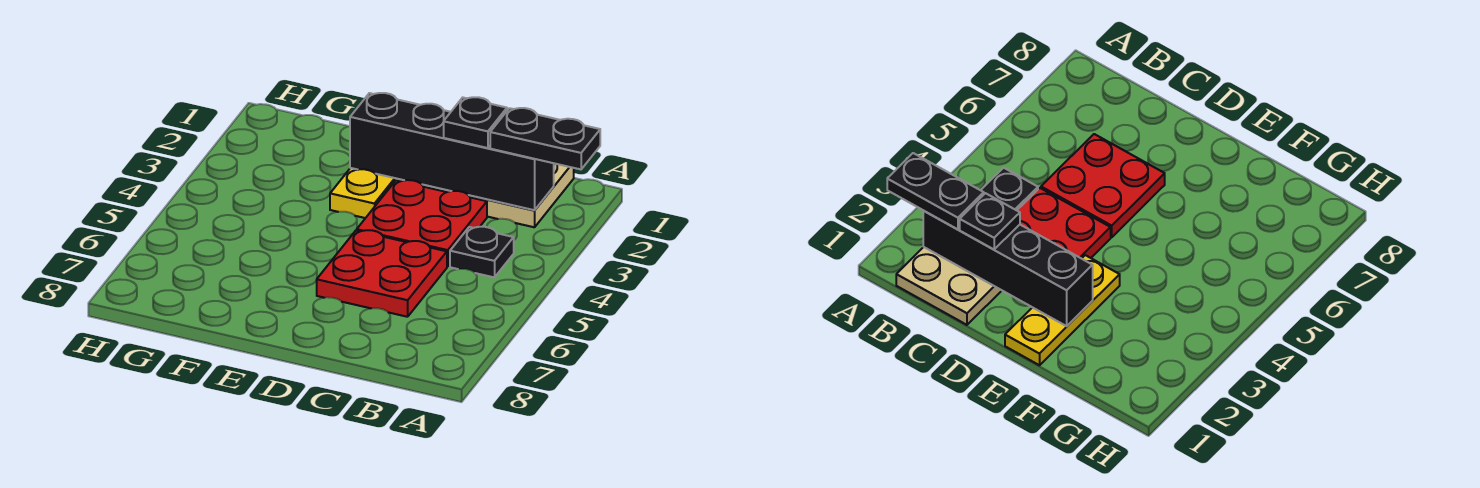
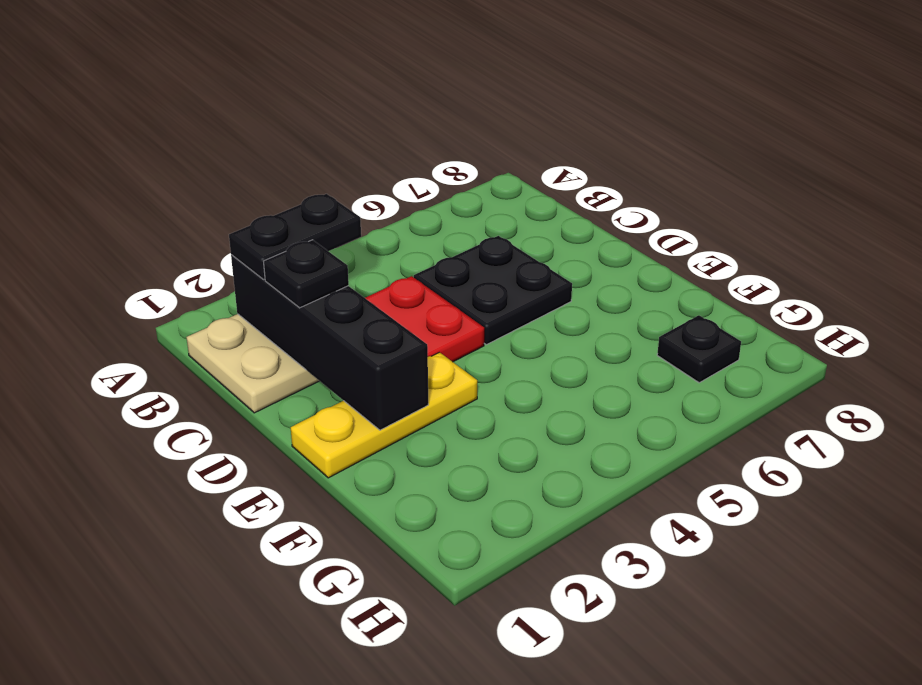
black plate A2:B2 level 3 -> black plate B2:B3 level 3
black plate B4 level 1 -> black plate G7 level 1
red plate C5:D6 level 1 -> black plate C5:D6 level 1

